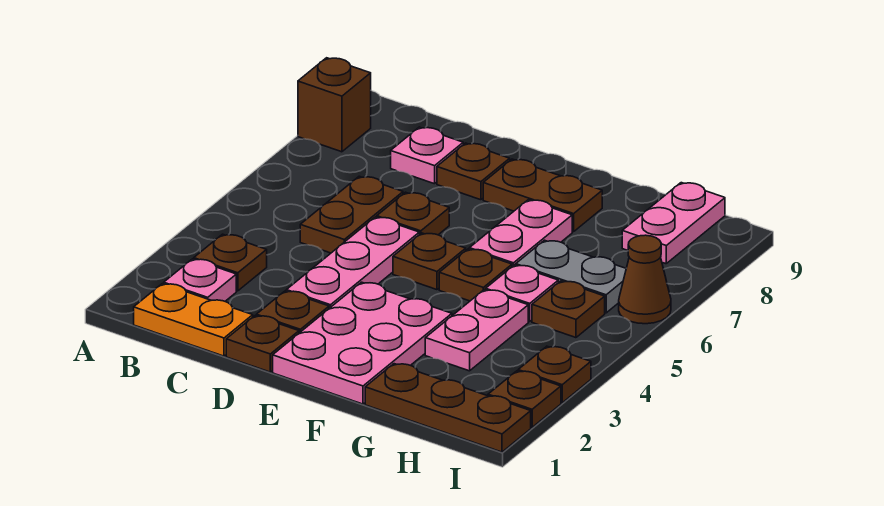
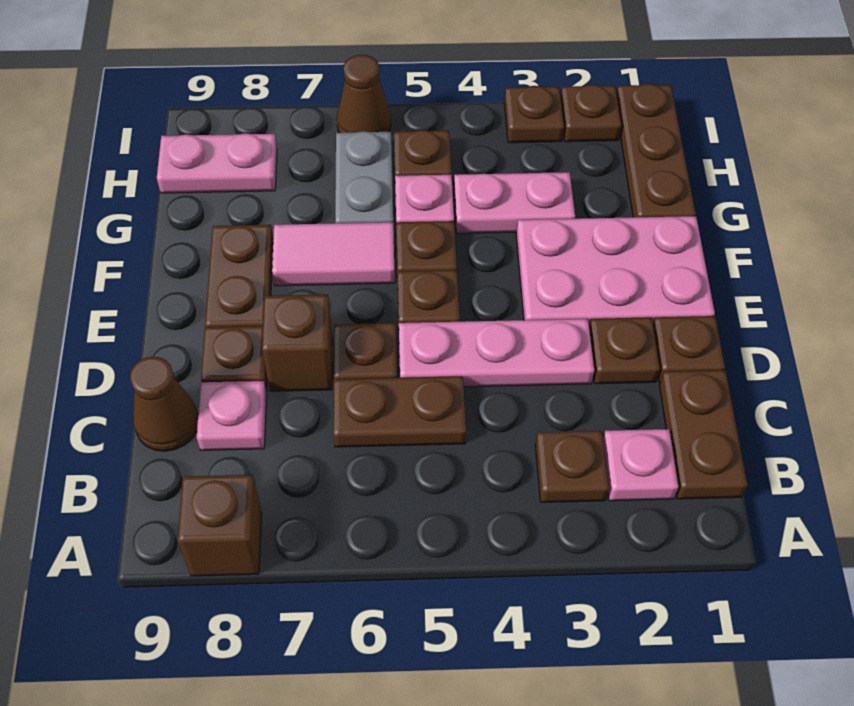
orange plate B1:C1 level 1 -> brown plate B1:C1 level 1
none -> brown cone C9 level 1
none -> brown brick D7 level 1
pink plate F6:F7 level 1 -> pink tile F6:F7 level 1

